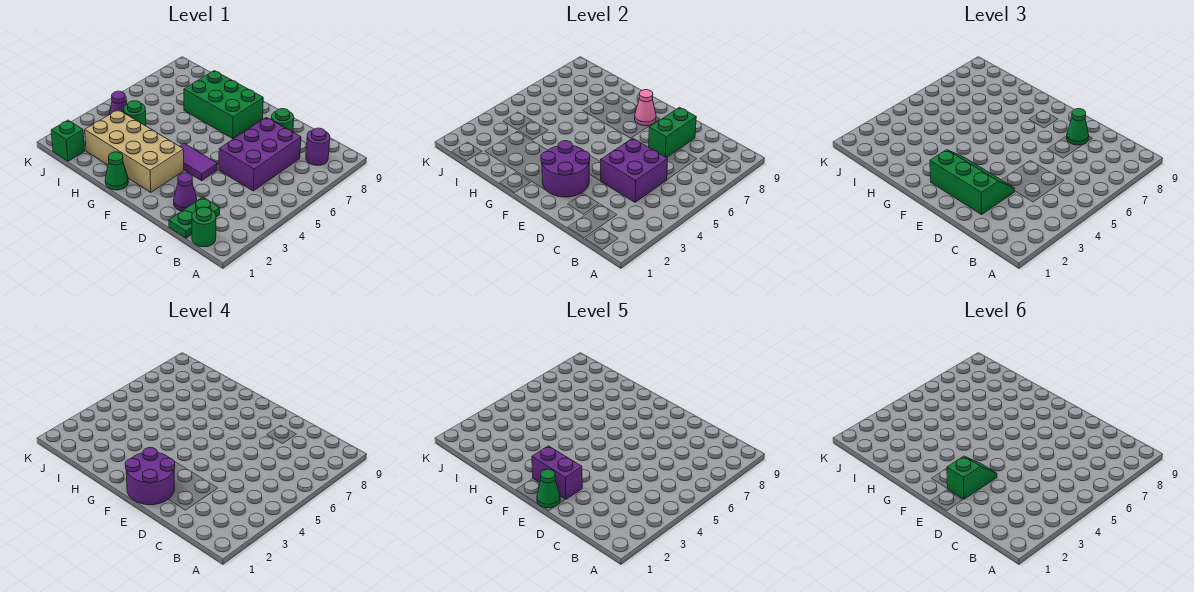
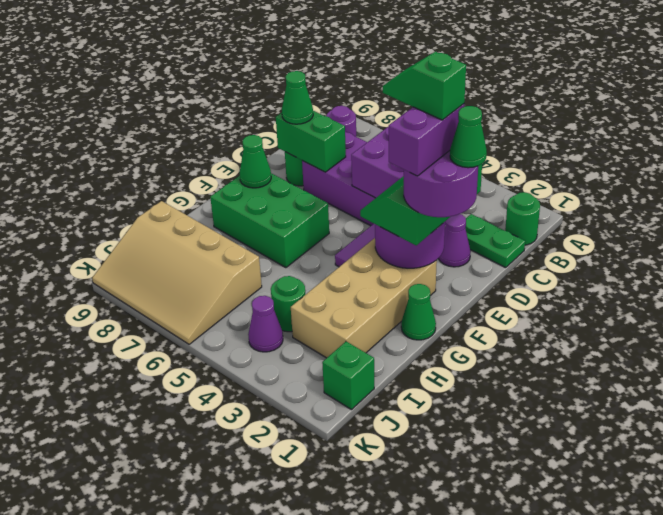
green brick F7:H8 level 1 -> green brick F6:G8 level 1
pink cone F8 level 2 -> green cone F8 level 2
none -> tan slope I6:K9 level 1 top I

